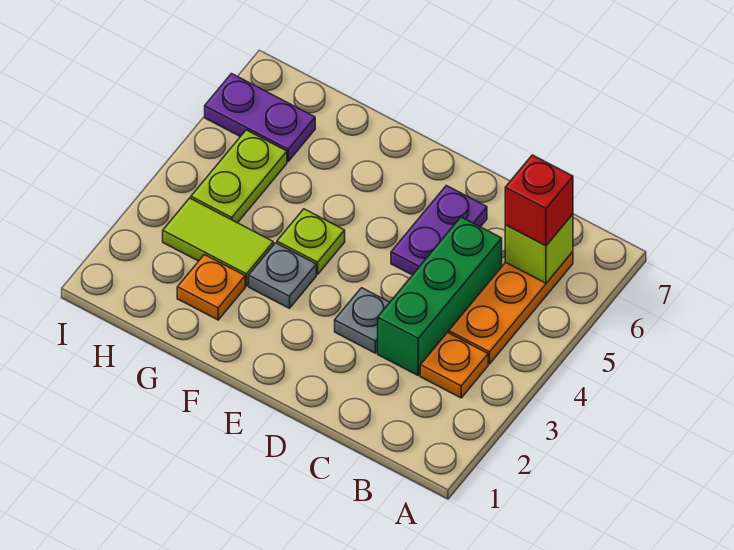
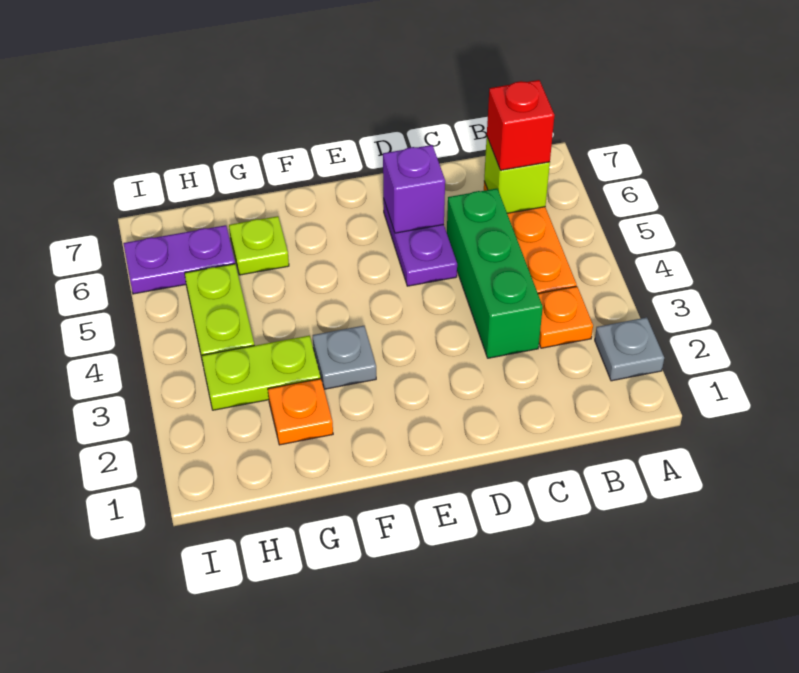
grey plate D3 level 1 -> grey plate A2 level 1
none -> purple brick D6 level 2
lime plate F4 level 1 -> lime plate G6 level 1
lime tile G3:H3 level 1 -> lime plate G3:H3 level 1

